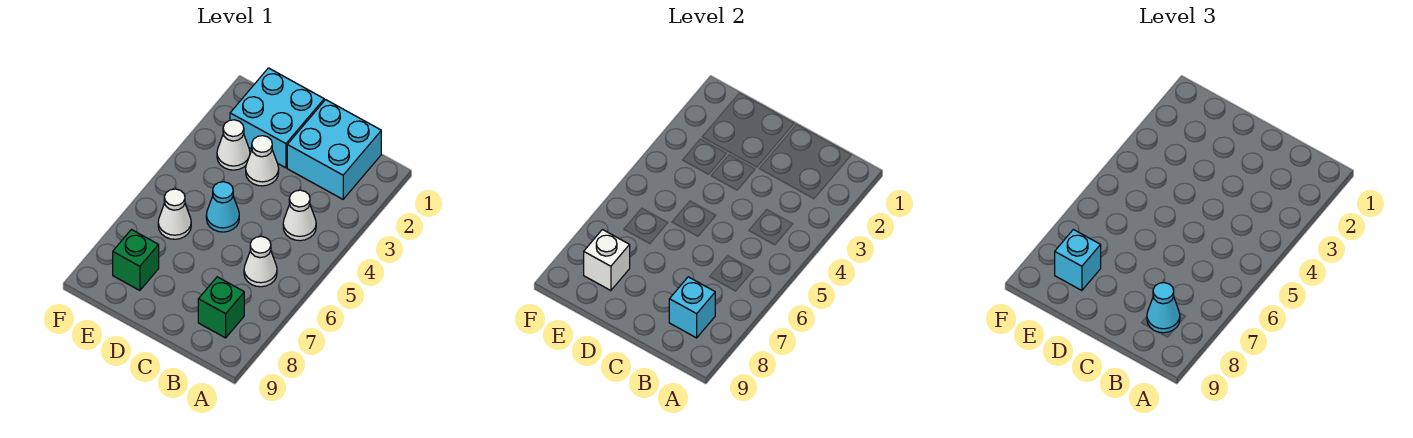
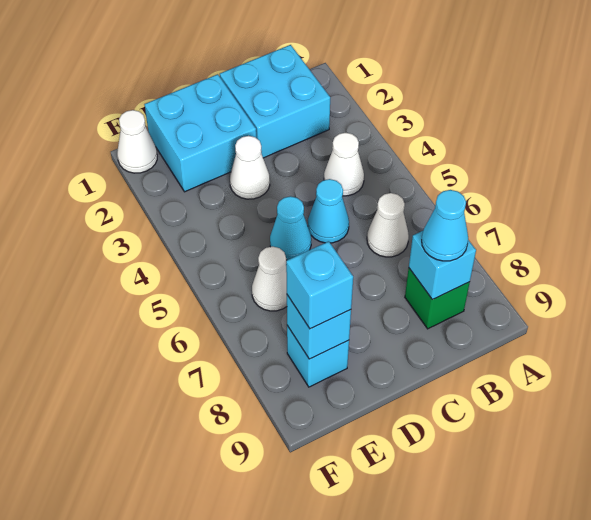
none -> cyan cone C5 level 1
white cone E3 level 1 -> white cone F1 level 1
green brick E8 level 1 -> cyan brick E8 level 1
white brick E8 level 2 -> cyan brick E8 level 2

